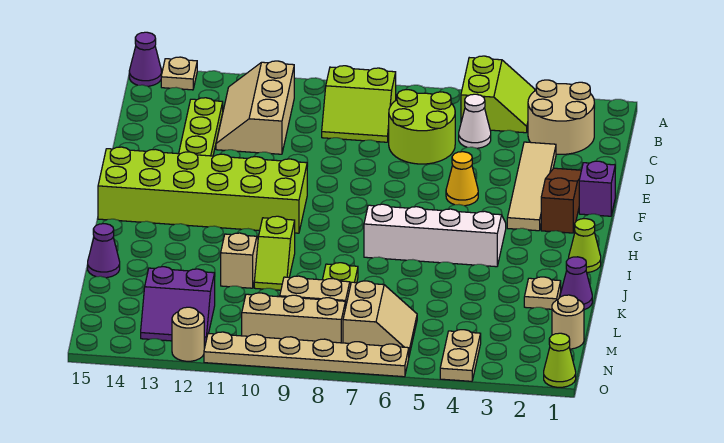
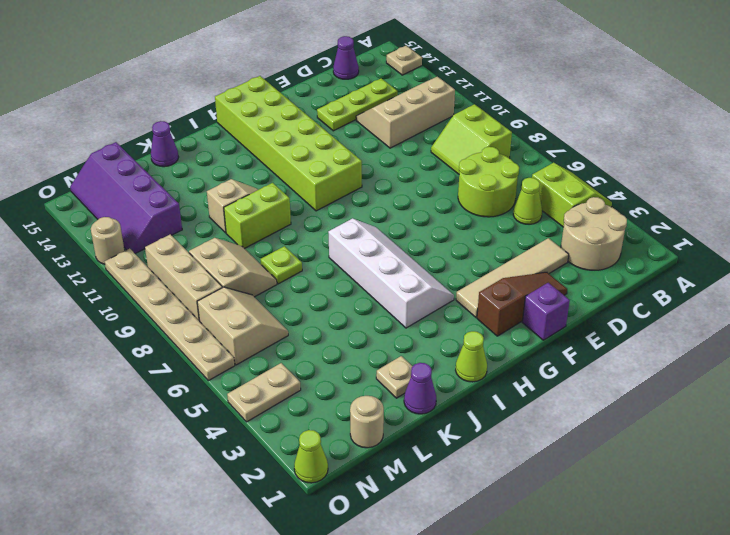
lime slope A4:B5 level 1 top 5 -> lime slope A4:B5 level 1 top B
purple cone A15 level 1 -> purple cone C15 level 1
white cone C5 level 1 -> lime cone C5 level 1
yellow cone F5 level 1 -> none
lime slope J10:K10 level 1 top J -> lime brick J10:K10 level 1
tan slope M6:N7 level 1 top 7 -> tan slope M6:N7 level 1 top N
purple slope M12:N13 level 1 top M -> purple slope M12:N15 level 1 top M

